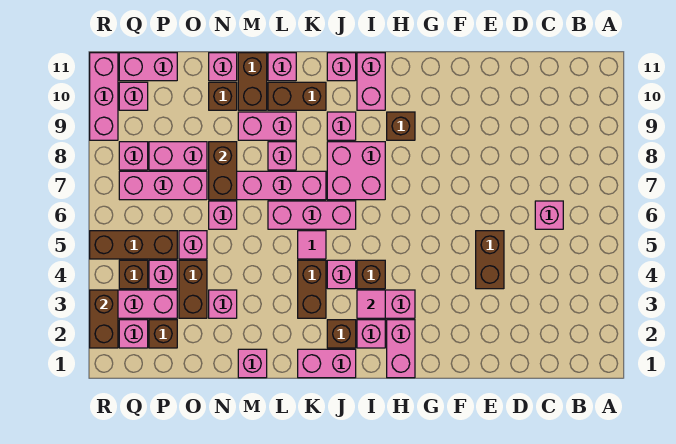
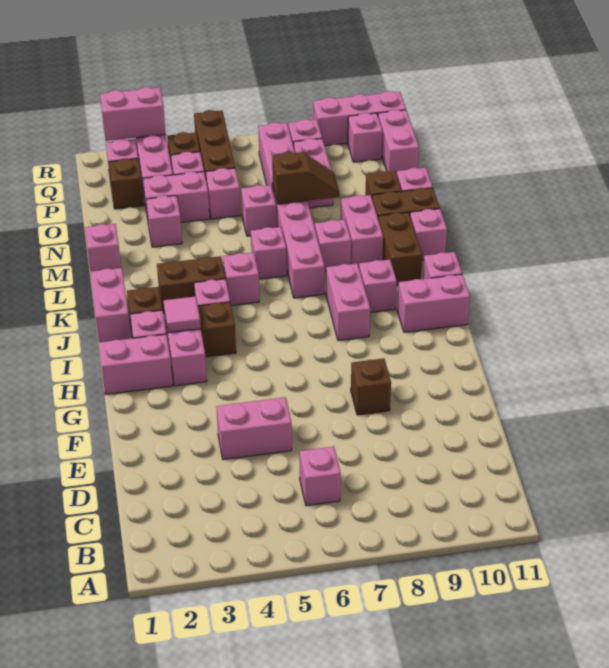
brown brick E4:E5 level 1 -> pink brick E4:E5 level 1
brown brick H9 level 1 -> brown brick F8 level 1
pink brick I7:J8 level 1 -> pink brick I8:J8 level 1
pink brick J6:L6 level 1 -> pink brick L6 level 1
pink tile K5 level 1 -> pink brick K5 level 1
brown brick N7:N8 level 2 -> brown slope N7:N8 level 2 top 7
brown brick O3:O4 level 1 -> pink brick O3:O4 level 1
brown brick R2:R3 level 2 -> pink brick R2:R3 level 2

